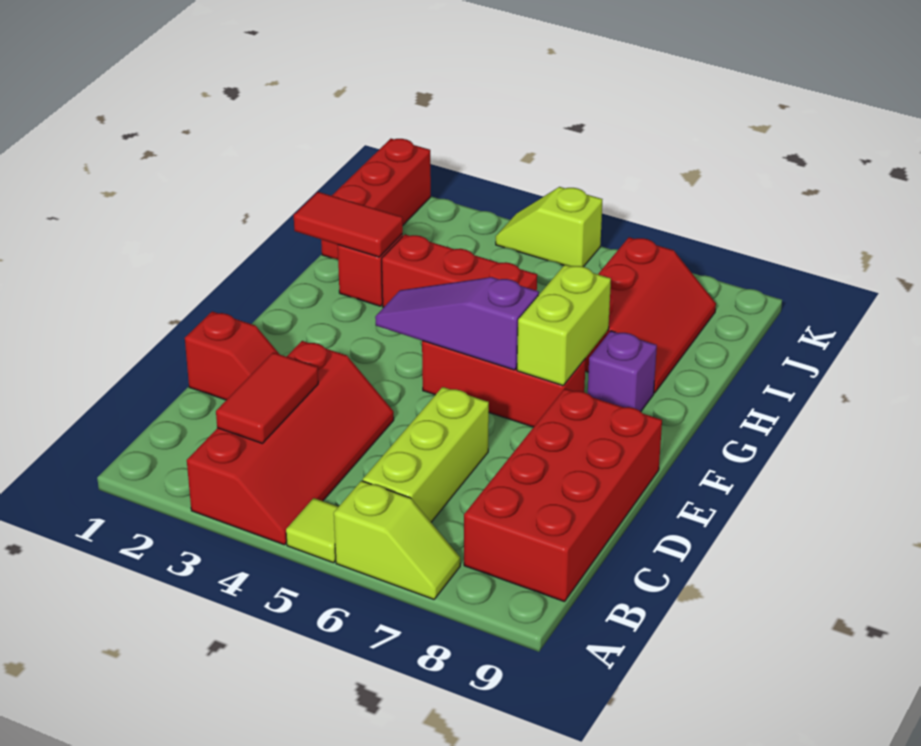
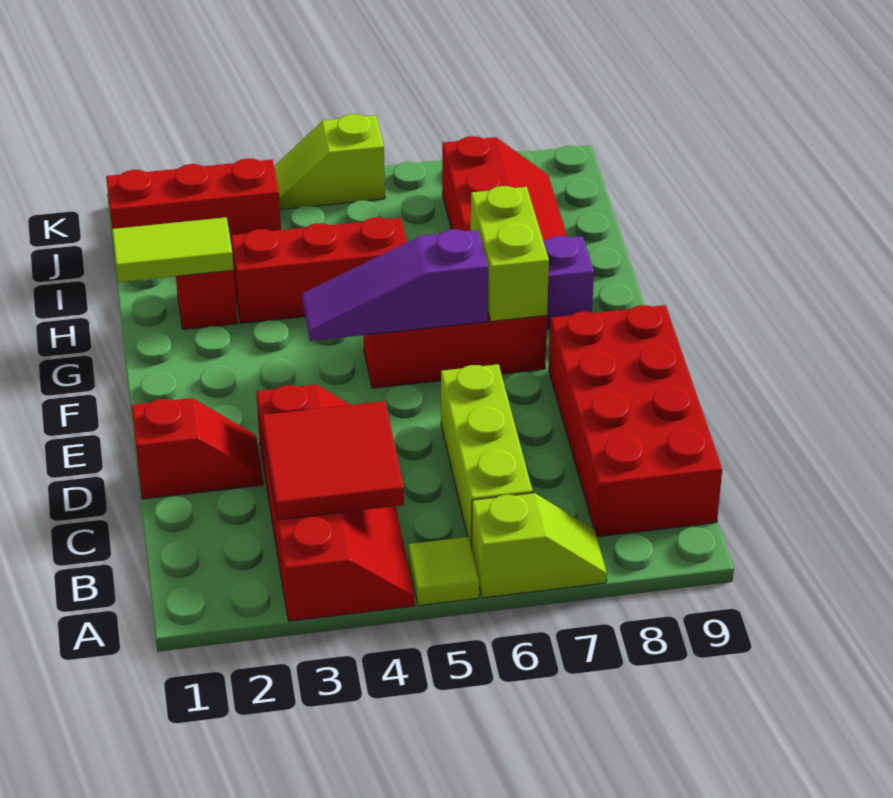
red tile B3:C3 level 2 -> red tile B3:C4 level 2
red tile H1:H2 level 2 -> lime tile H1:H2 level 2
red brick I1:K1 level 1 -> red brick J1:J3 level 1

